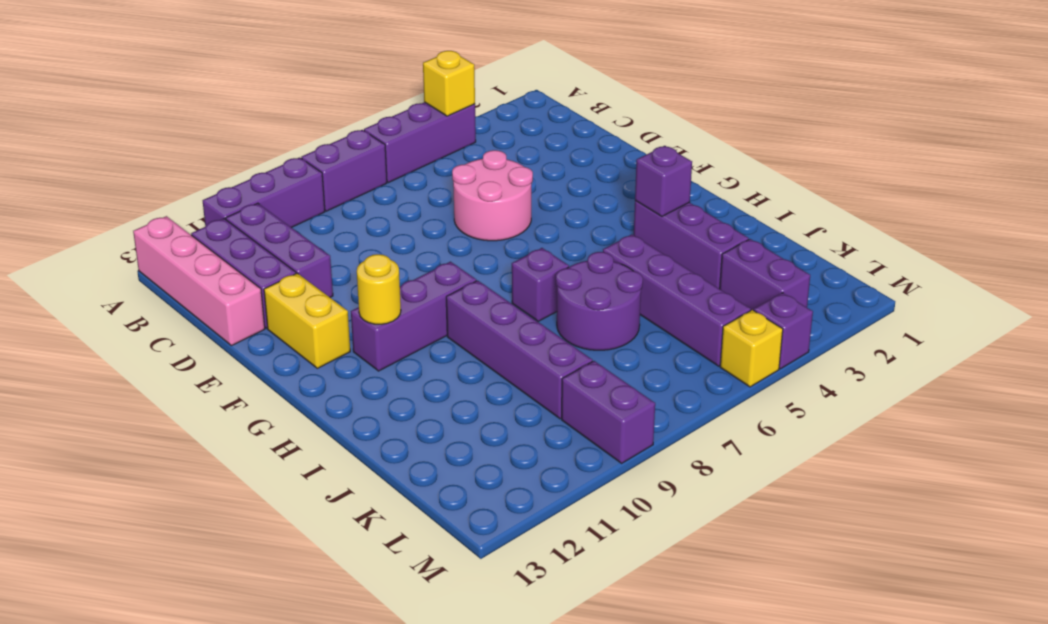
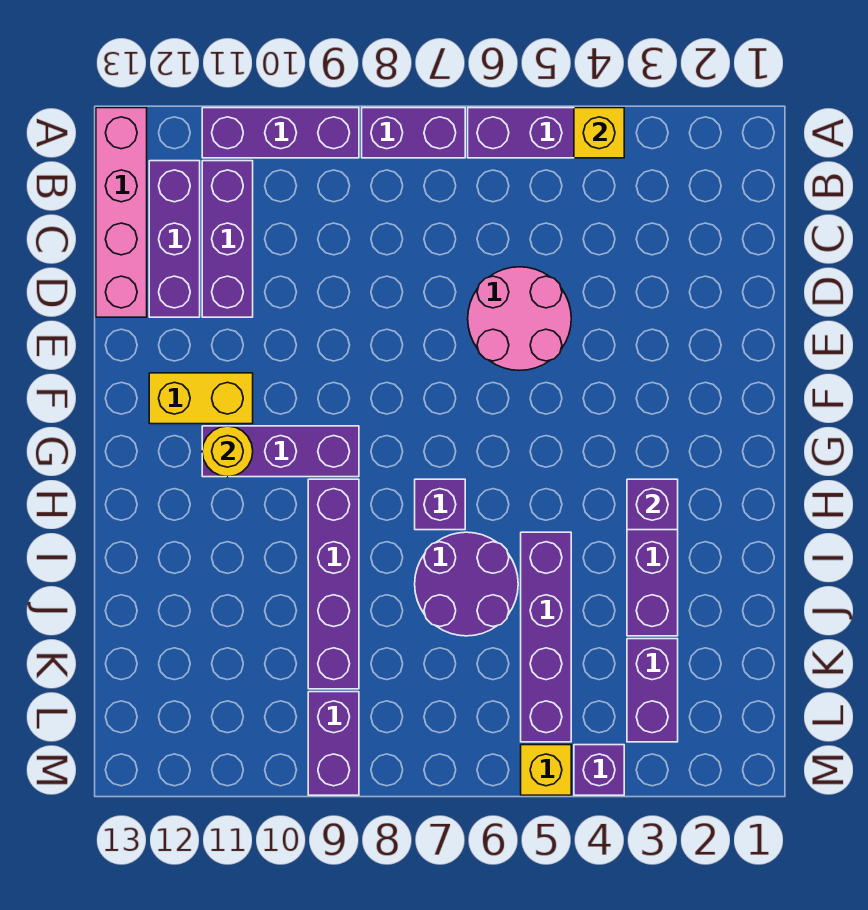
yellow brick E12:F12 level 1 -> yellow brick F11:F12 level 1

